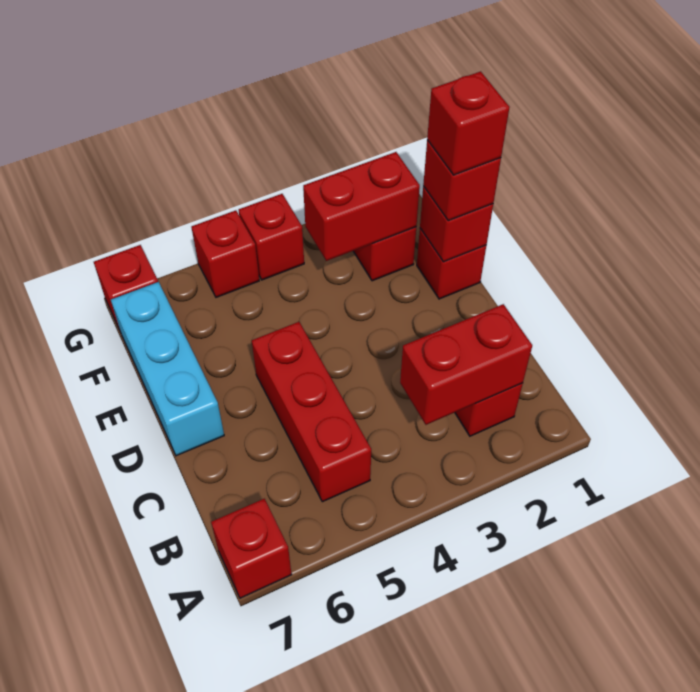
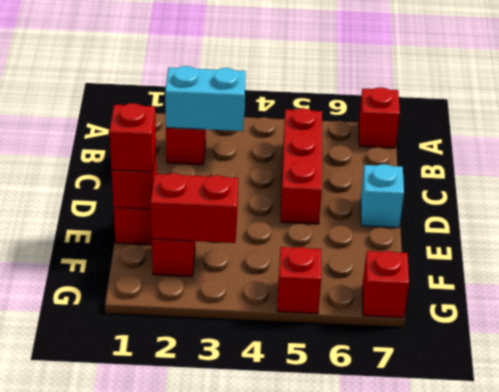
red brick B2:B3 level 2 -> cyan brick B2:B3 level 2
cyan brick D7:F7 level 1 -> cyan brick D7 level 1
red brick E1 level 4 -> none
red brick G4 level 1 -> none

